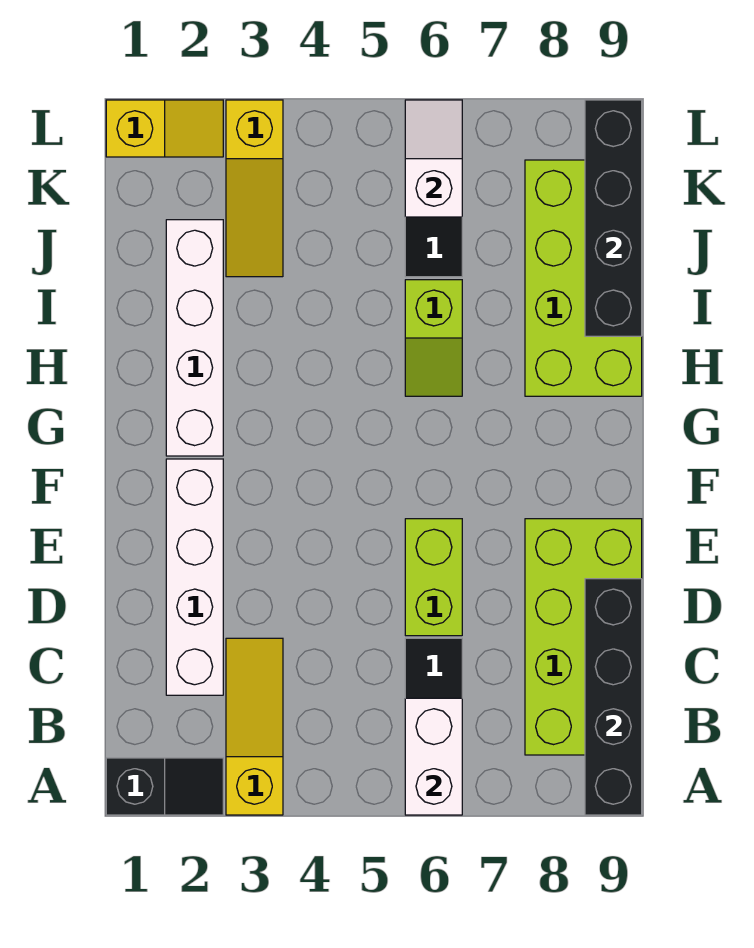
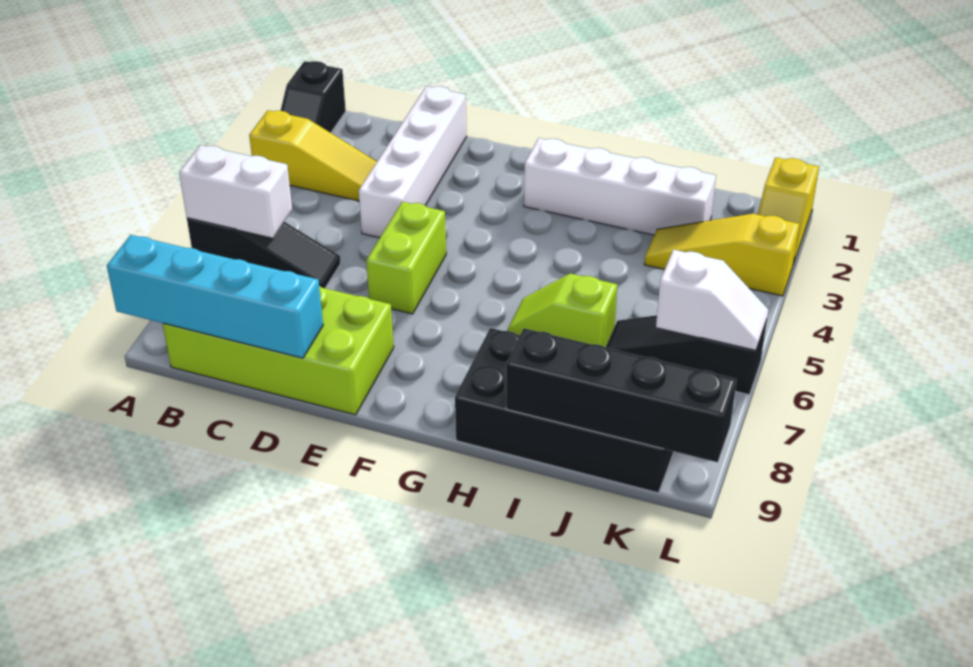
black brick A9:D9 level 2 -> cyan brick A9:D9 level 2
white brick C2:F2 level 1 -> white brick D1:D4 level 1
lime brick D6:E6 level 1 -> lime brick E5:E6 level 1
lime brick H8:K9 level 1 -> black brick H8:K9 level 1

